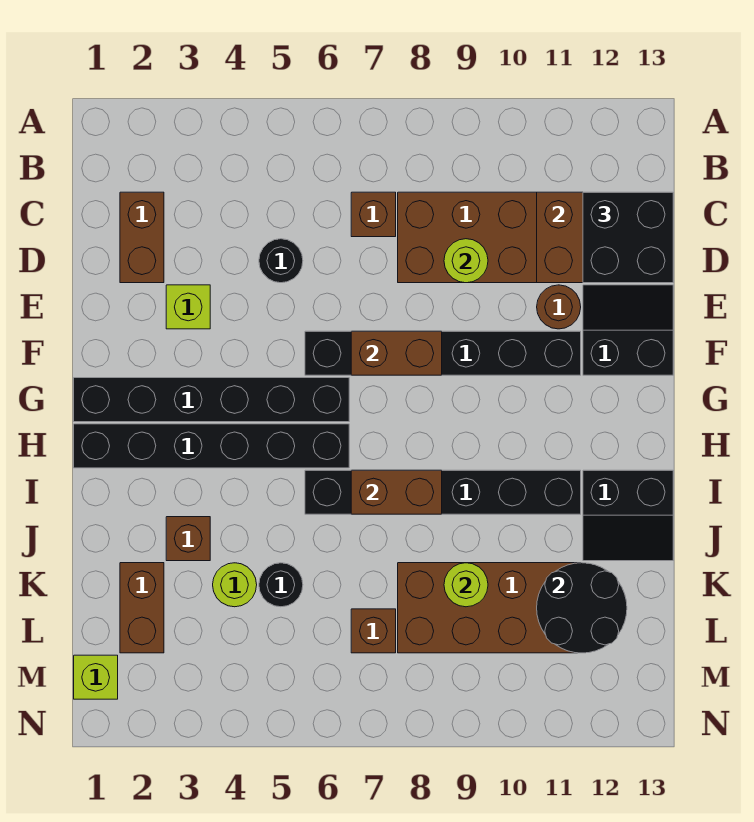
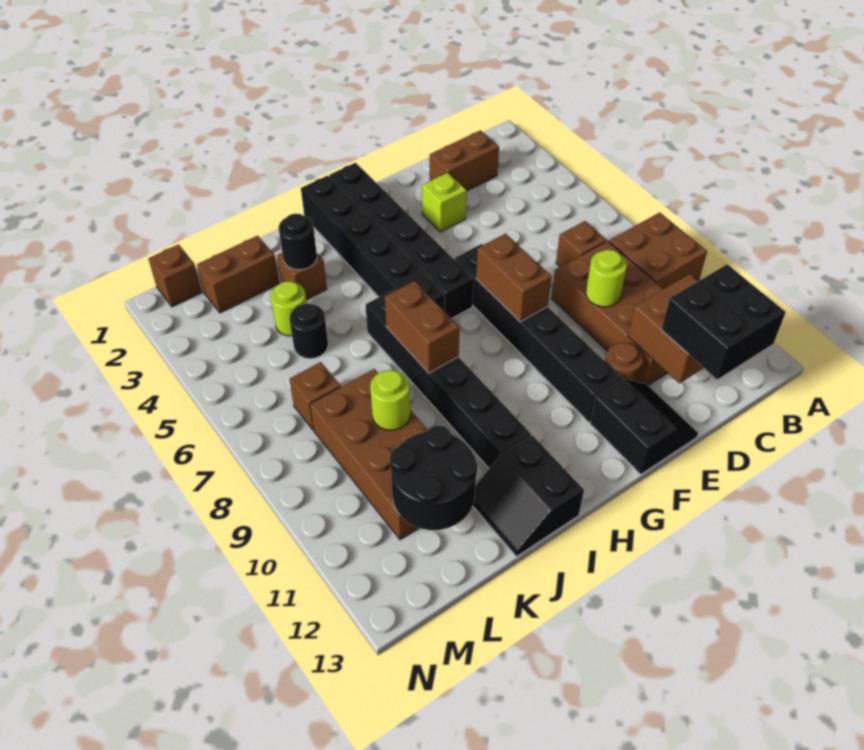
none -> brown brick A8:B9 level 1
black round brick D5 level 1 -> black round brick J3 level 2
lime brick M1 level 1 -> brown brick M1 level 1

